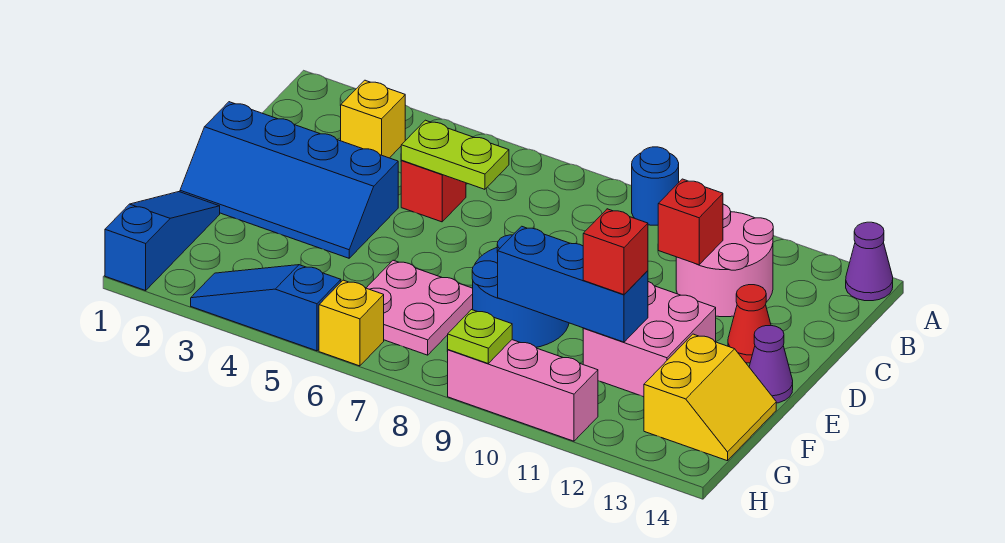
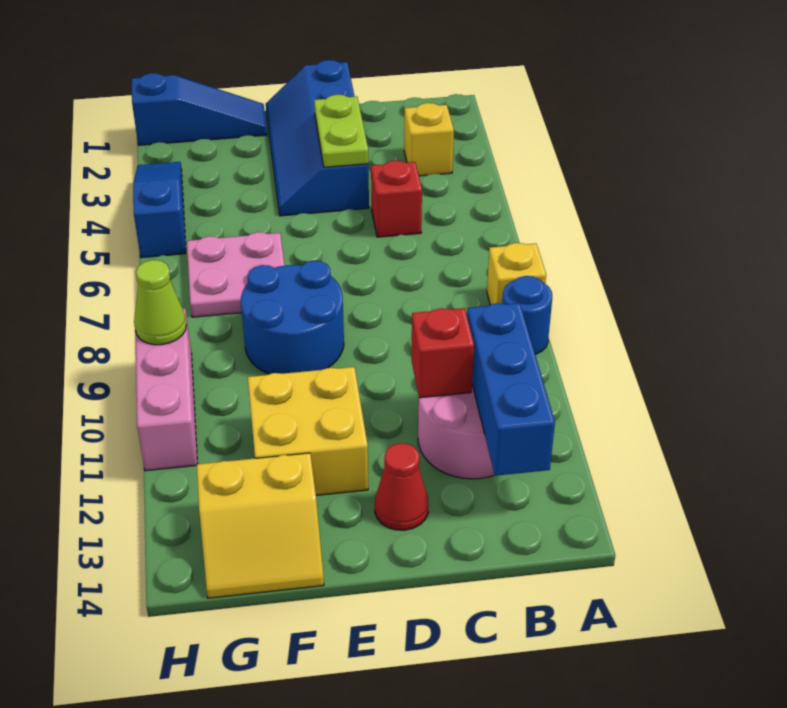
purple cone A14 level 1 -> none
lime plate C5:C6 level 2 -> lime plate D3:D4 level 2
pink brick E11:F12 level 1 -> yellow brick E11:F12 level 1
purple cone E14 level 1 -> none
blue brick F9:F11 level 2 -> blue brick B11:B13 level 2
red brick F11 level 3 -> none
yellow brick H6 level 1 -> yellow brick A8 level 1
lime plate H9 level 2 -> lime cone H9 level 2

